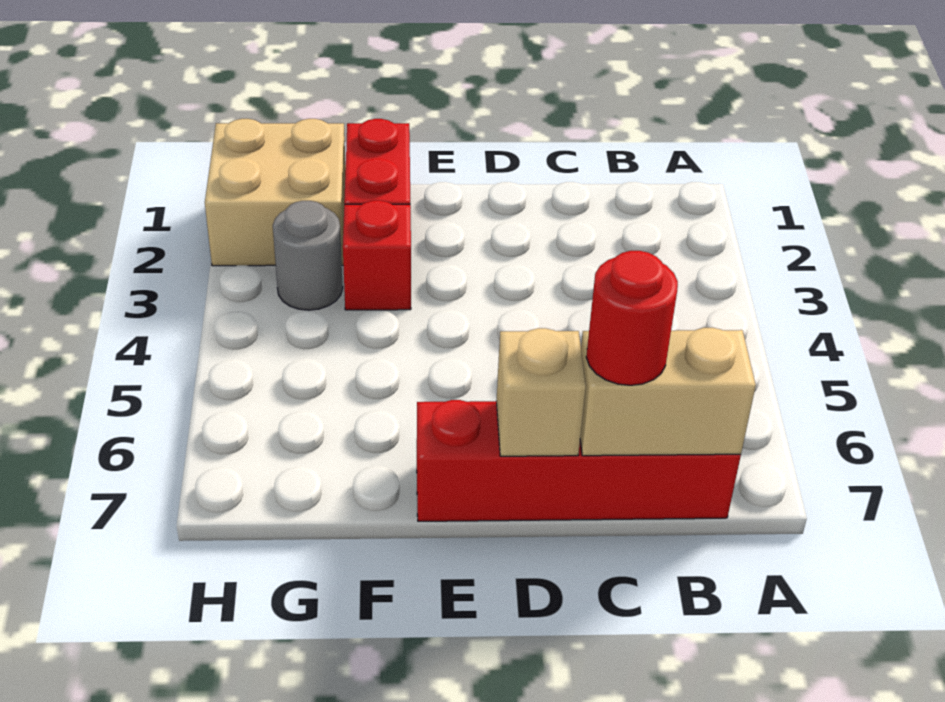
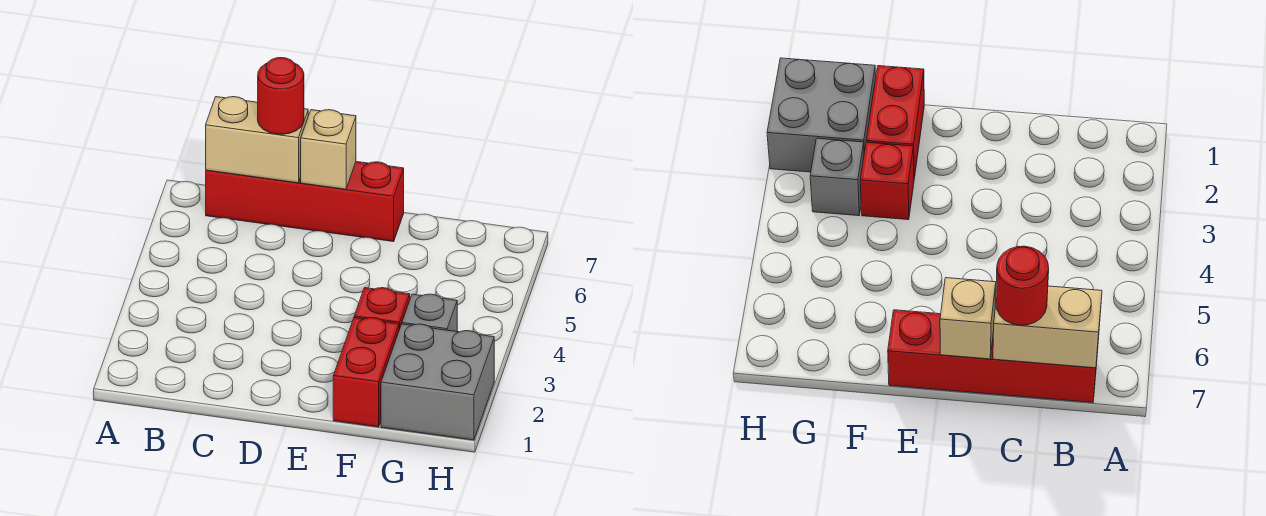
tan brick G1:H2 level 1 -> grey brick G1:H2 level 1
grey round brick G3 level 1 -> grey brick G3 level 1

